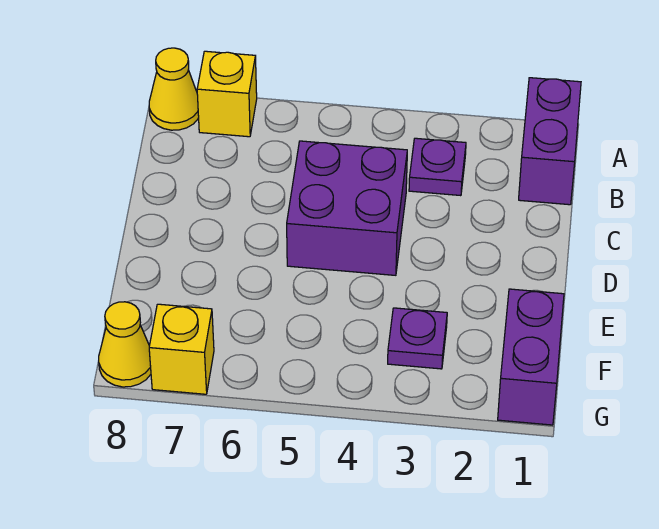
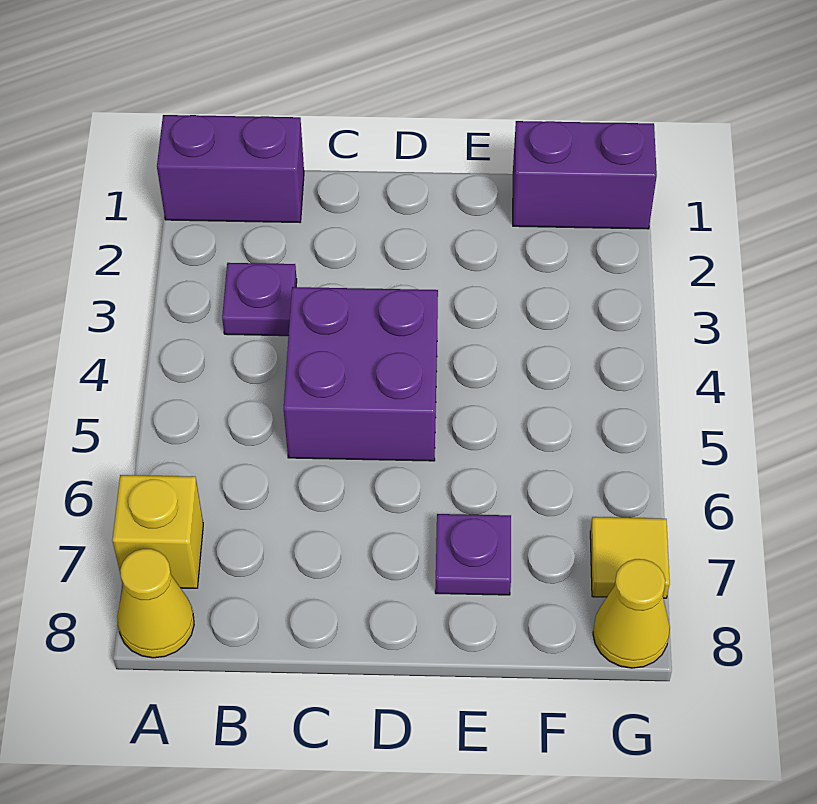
purple plate F3 level 1 -> purple plate E7 level 1
yellow brick G7 level 1 -> yellow tile G7 level 1

